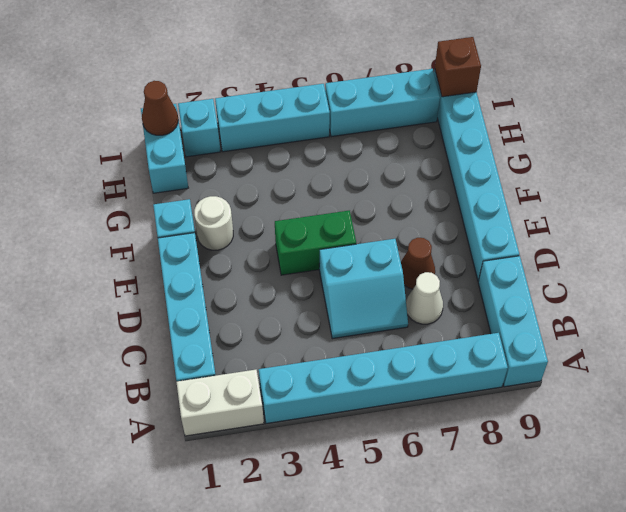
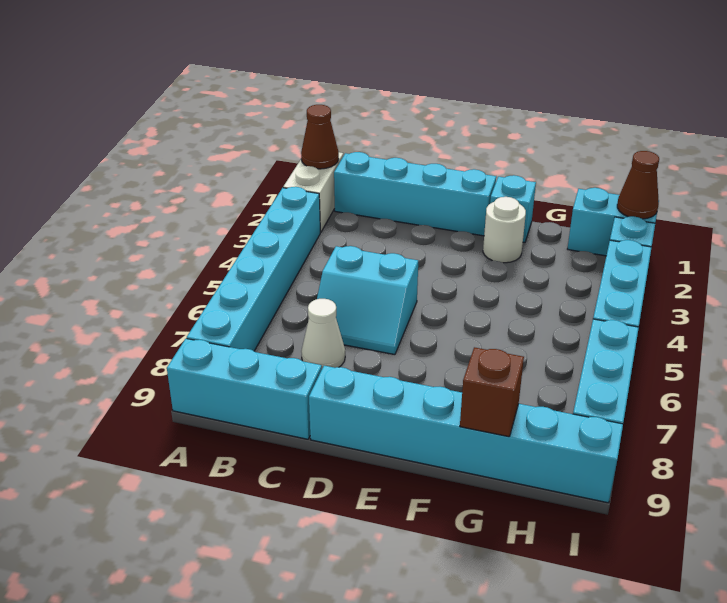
cyan slope C5:D6 level 1 top D -> cyan slope C5:D6 level 1 top 5
brown cone D7 level 1 -> brown cone A1 level 2
green brick E4:E5 level 1 -> none
brown brick I9 level 2 -> brown brick G9 level 2

